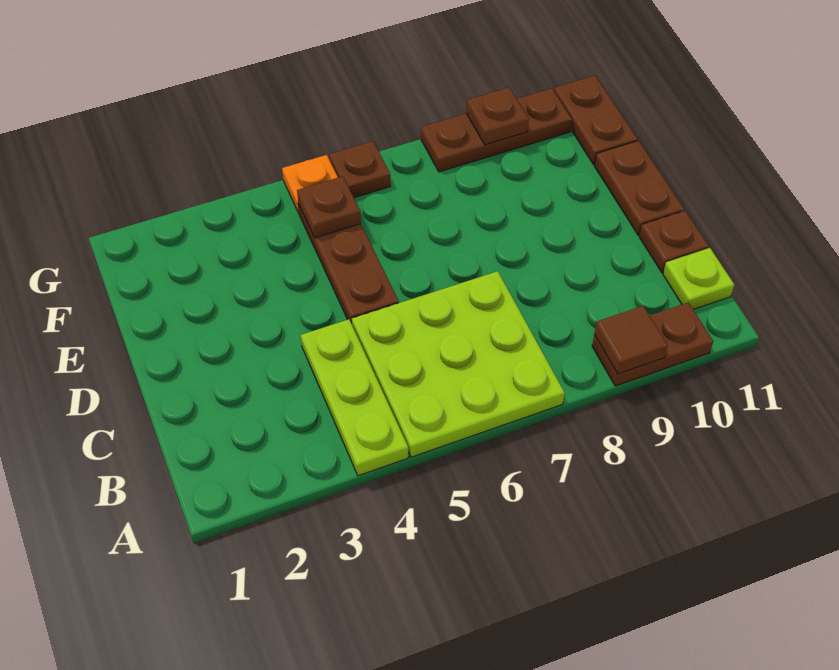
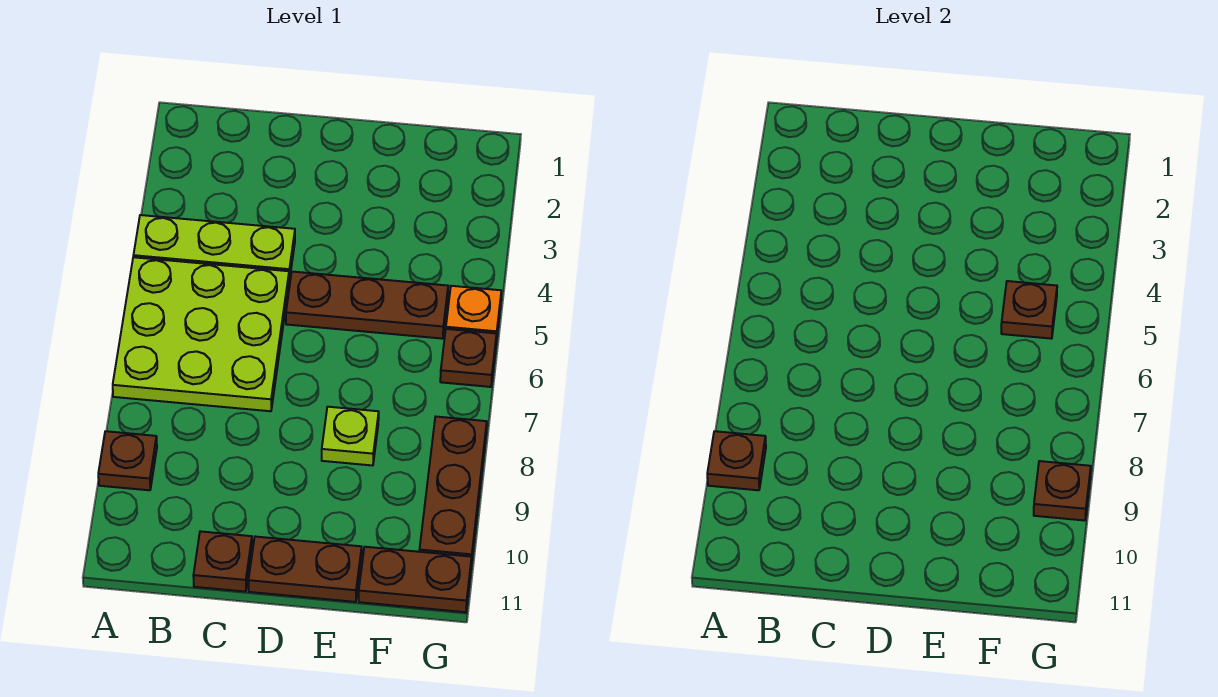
brown plate A9:A10 level 1 -> brown plate A9 level 1
brown tile A9 level 2 -> brown plate A9 level 2
lime plate B11 level 1 -> lime plate E8 level 1

